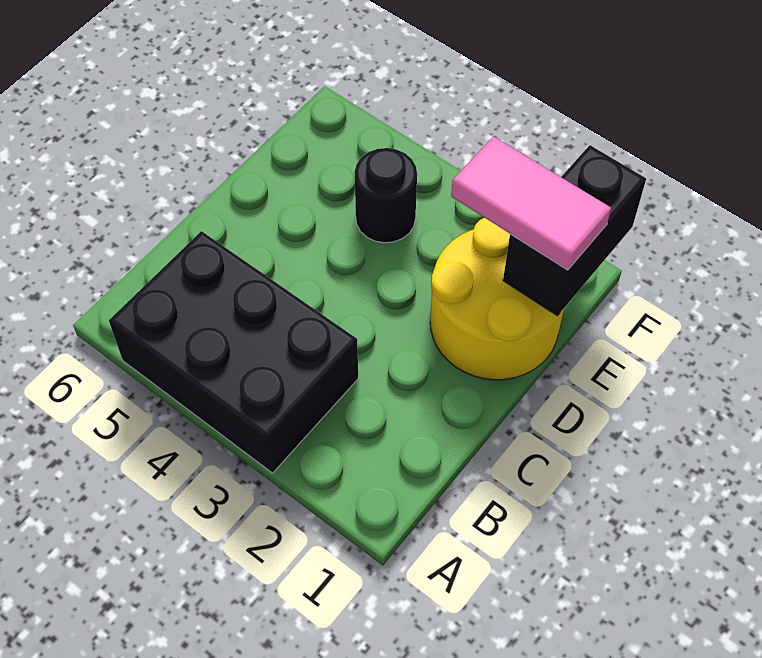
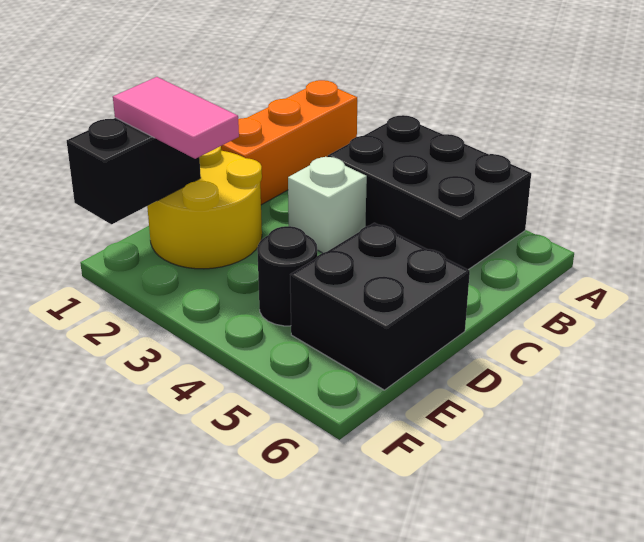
none -> orange brick A1:C1 level 1
none -> white brick C3 level 1
none -> black brick D5:E6 level 1

